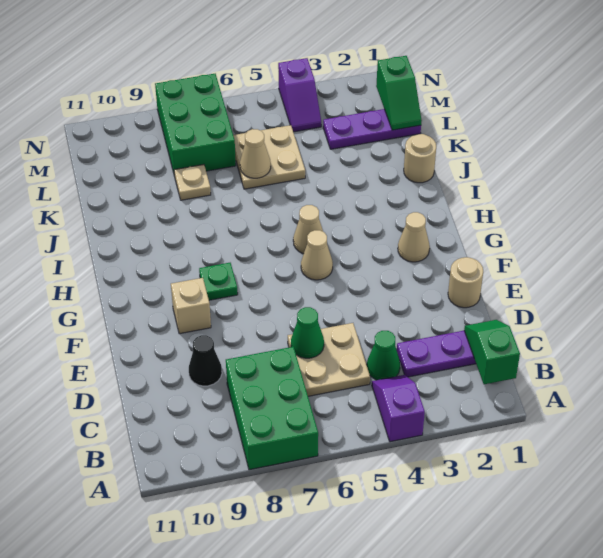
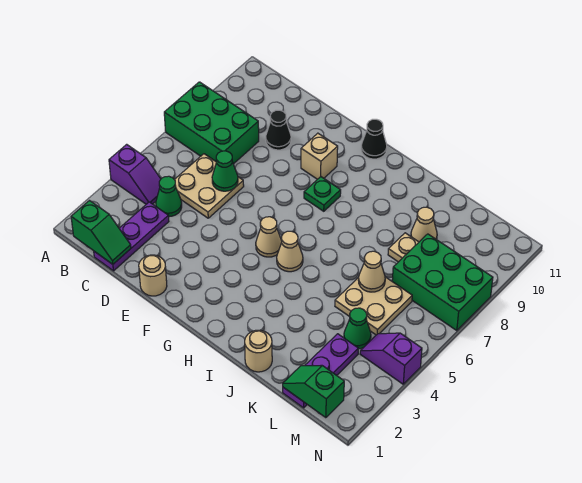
tan cone G2 level 1 -> tan cone K9 level 1
none -> black cone G11 level 1
none -> green cone L4 level 1

